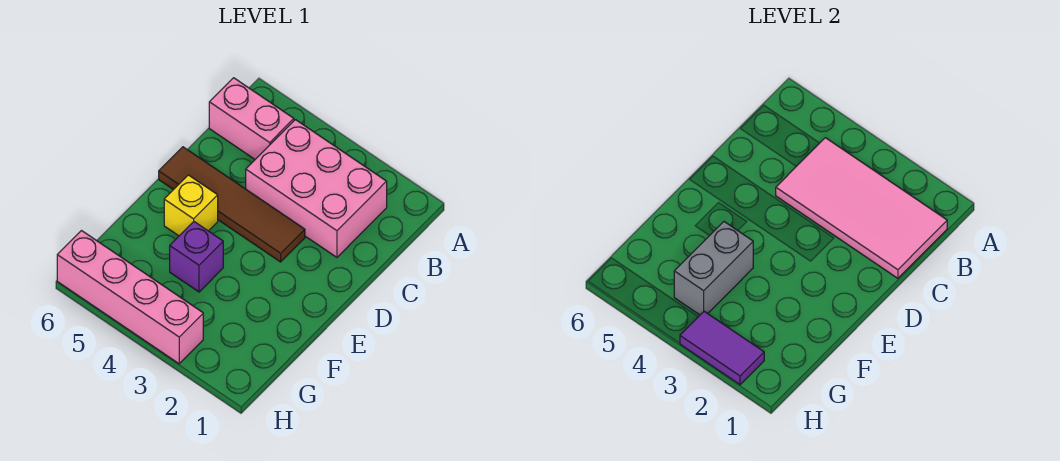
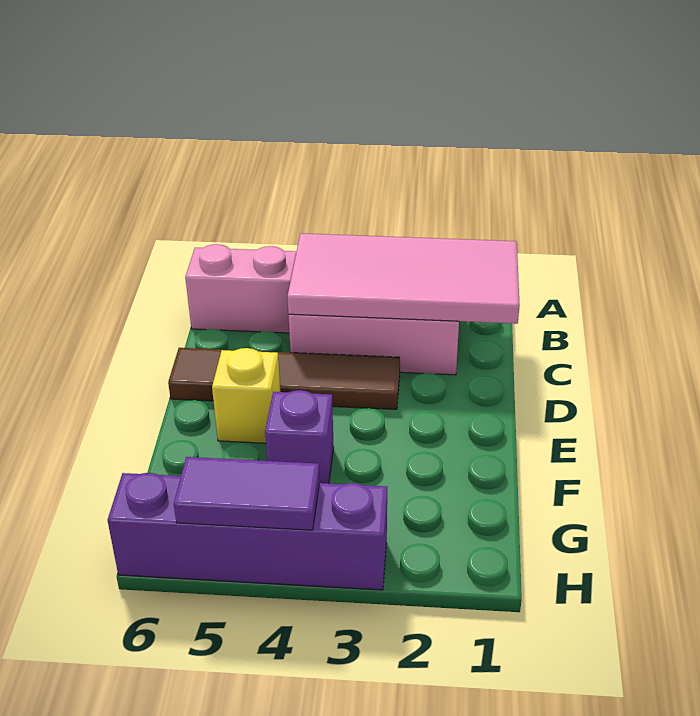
grey brick F4:G4 level 2 -> none
purple tile H2:H3 level 2 -> purple tile H4:H5 level 2
pink brick H3:H6 level 1 -> purple brick H3:H6 level 1

